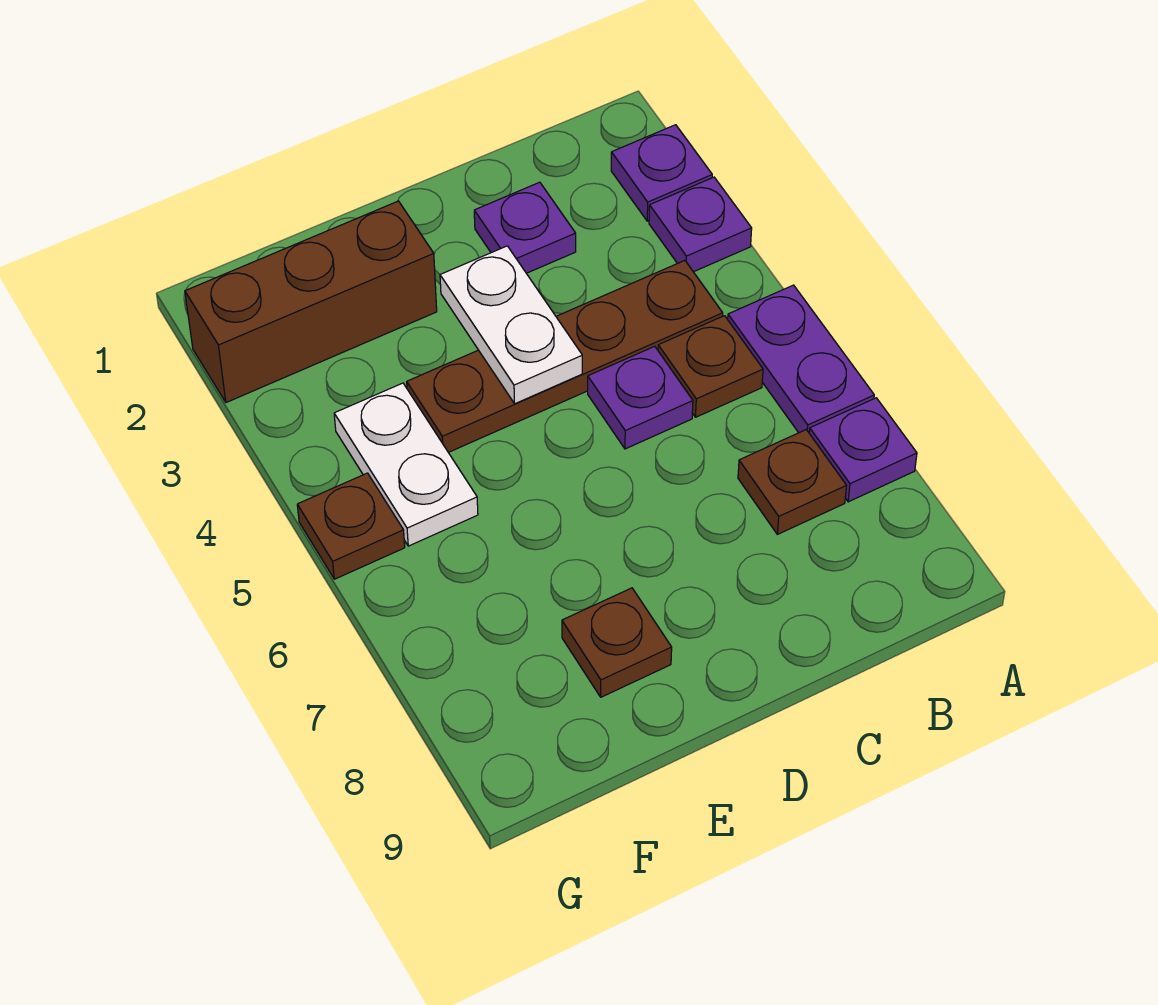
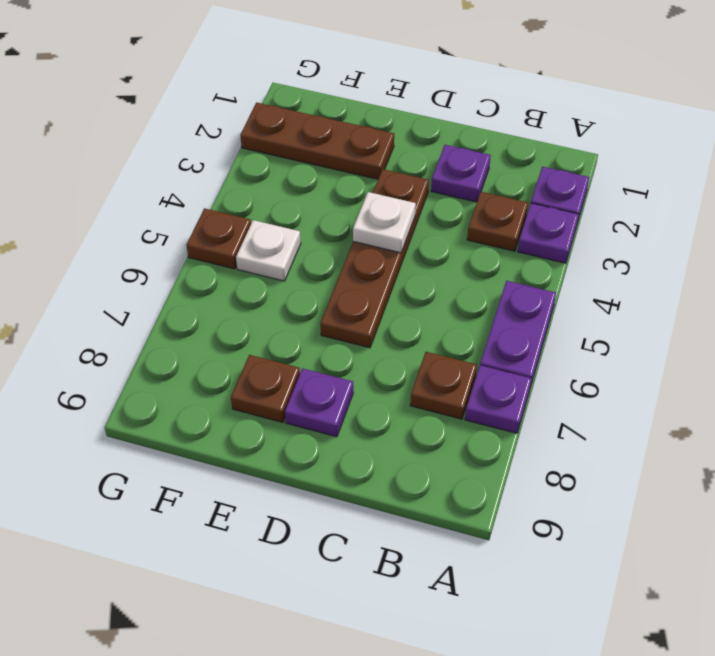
brown plate B4:E4 level 1 -> brown plate D3:D6 level 1
brown plate B5 level 1 -> brown plate B3 level 1
purple plate C5 level 1 -> purple plate D8 level 1
white plate D3:D4 level 2 -> white plate D4 level 2
brown brick E2:G2 level 1 -> brown plate E2:G2 level 1
white plate F4:F5 level 1 -> white plate F5 level 1

